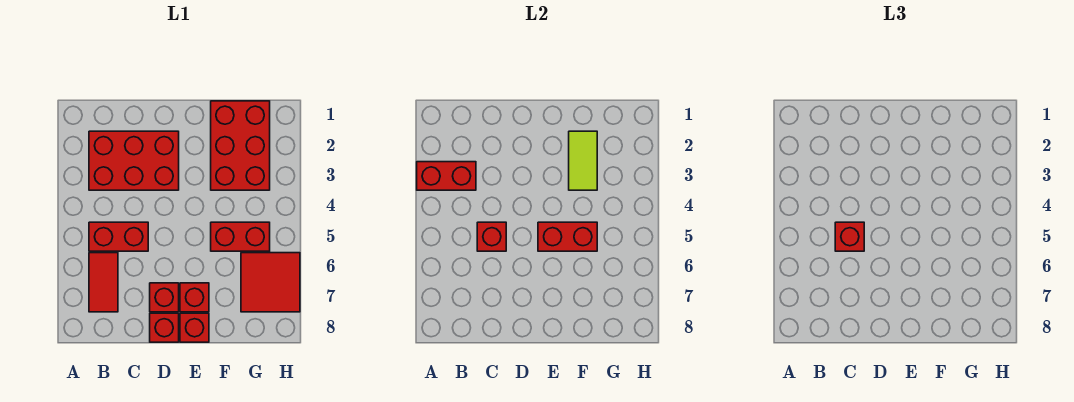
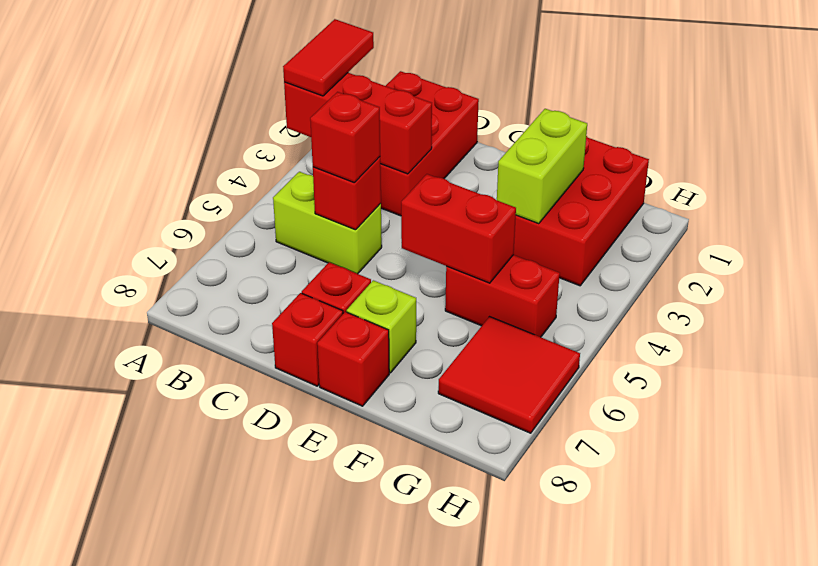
red brick A3:B3 level 2 -> red brick A3:C3 level 2
red brick B2:D3 level 1 -> red brick B1:C3 level 1
red brick B5:C5 level 1 -> lime brick B5:C5 level 1
red tile B6:B7 level 1 -> red tile A2:A3 level 3
red brick E7 level 1 -> lime brick E7 level 1
lime tile F2:F3 level 2 -> lime brick F2:F3 level 2

